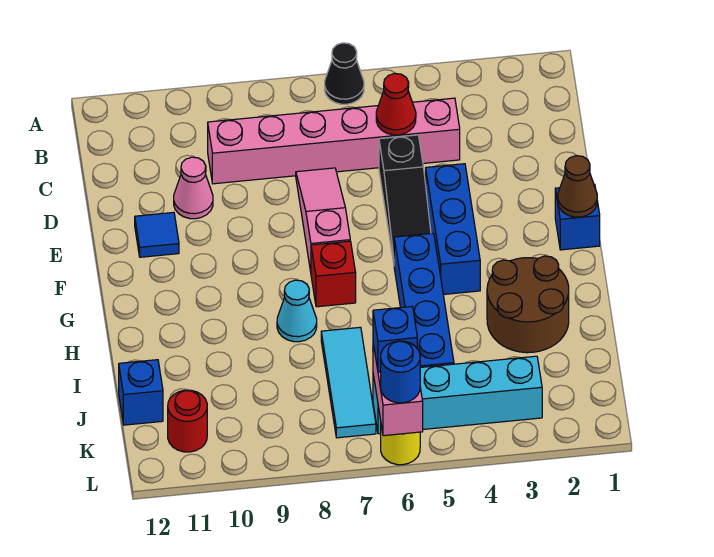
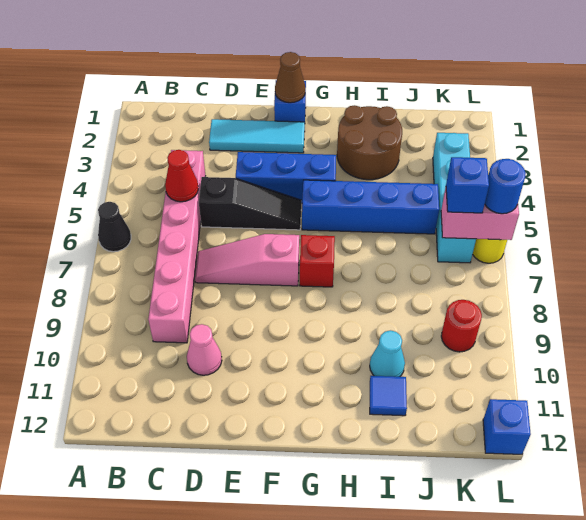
blue tile E11 level 1 -> blue tile I11 level 1
cyan cone H8 level 1 -> cyan cone I10 level 1
cyan tile I7:K7 level 1 -> cyan tile D2:F2 level 1
blue brick J12 level 1 -> blue brick L12 level 1
red round brick K11 level 1 -> red round brick K9 level 1

